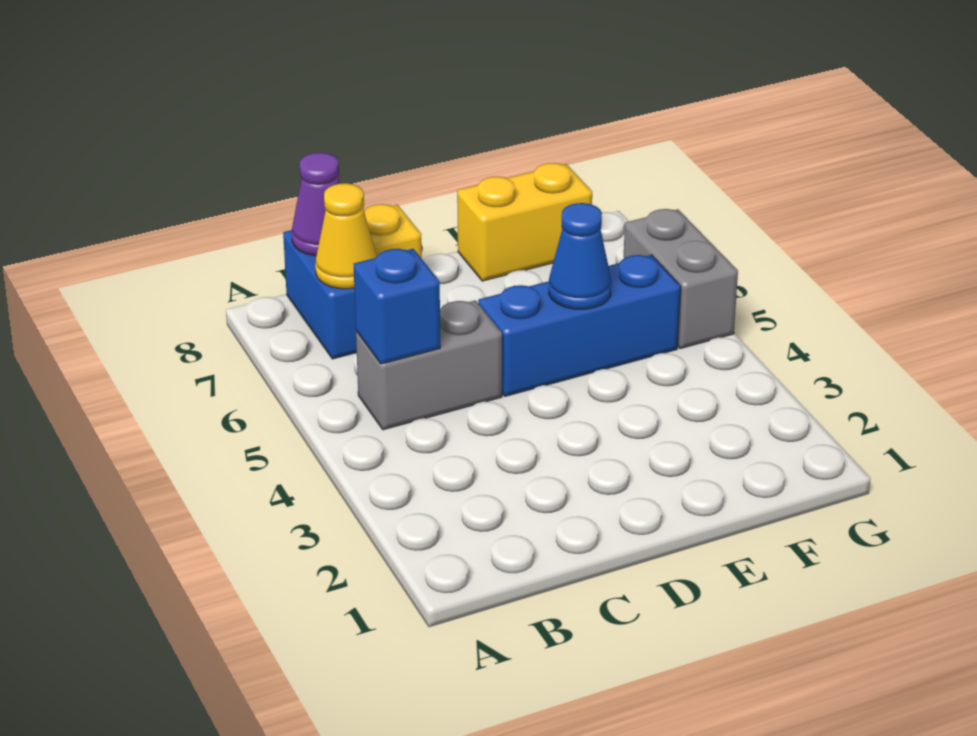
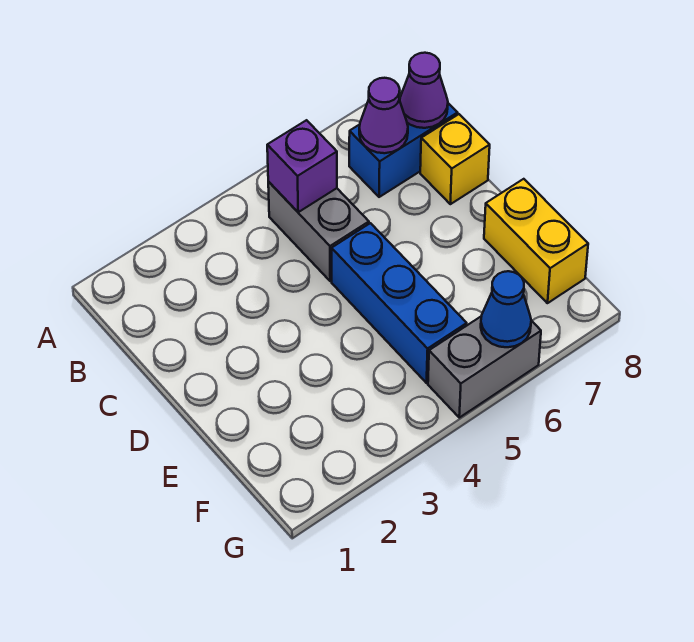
blue brick B5 level 2 -> purple brick B5 level 2
yellow cone B7 level 2 -> purple cone B7 level 2
blue cone E5 level 2 -> blue cone G6 level 2

